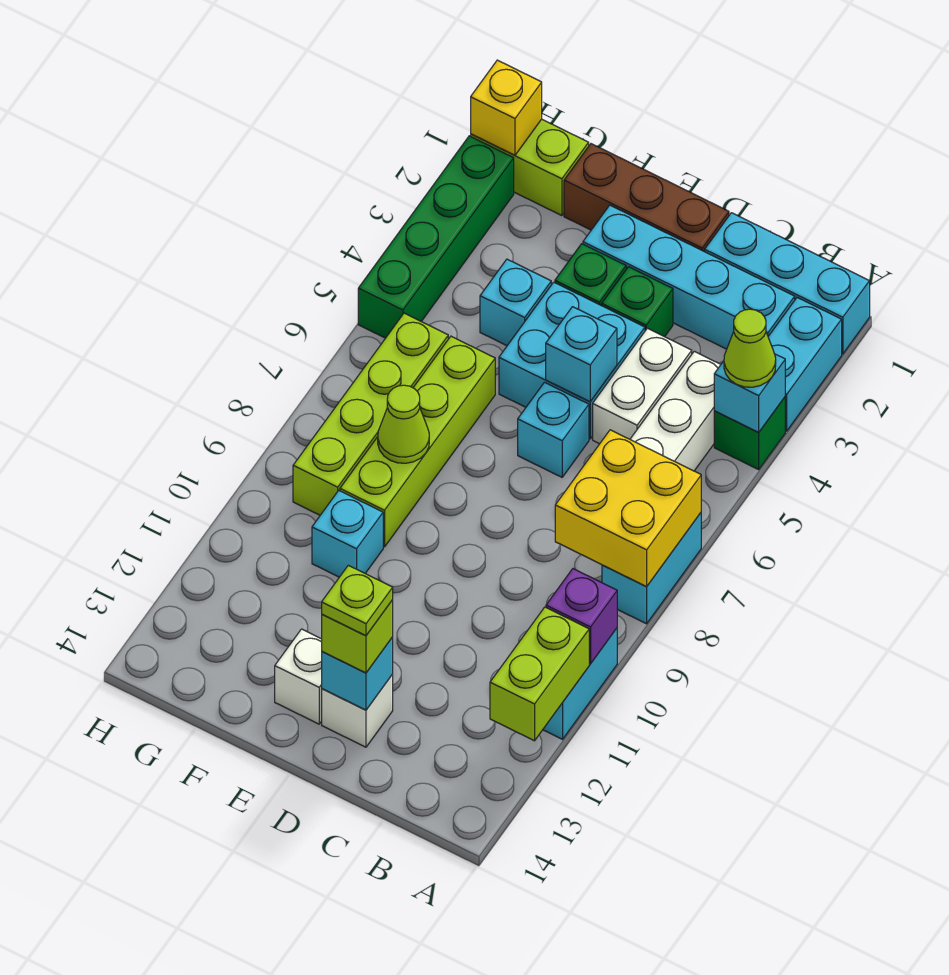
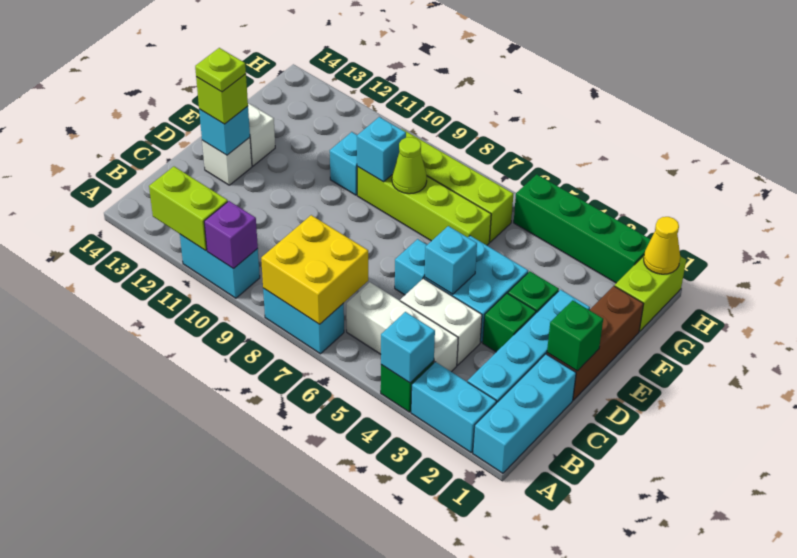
lime cone A4 level 3 -> none
none -> green brick D1 level 2
cyan brick F4 level 1 -> cyan brick F9 level 2
yellow brick H1 level 2 -> yellow cone H1 level 2

